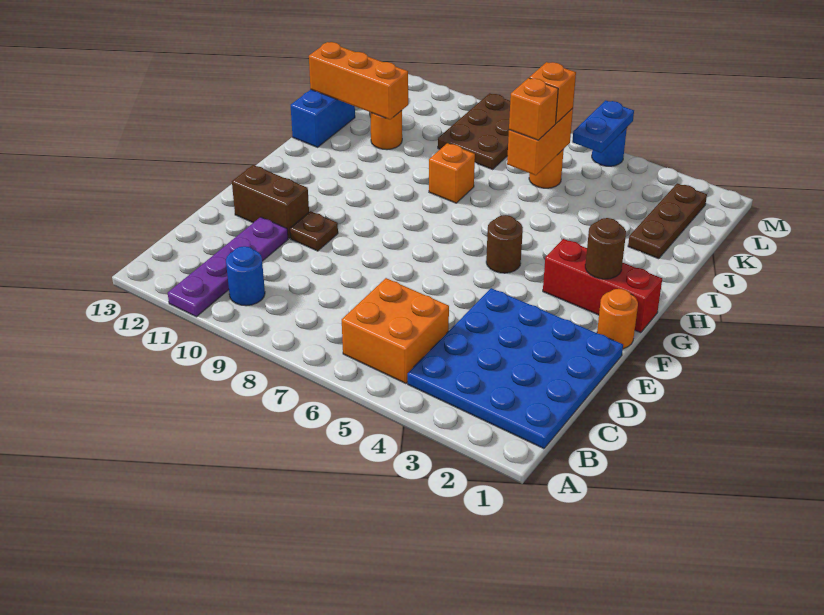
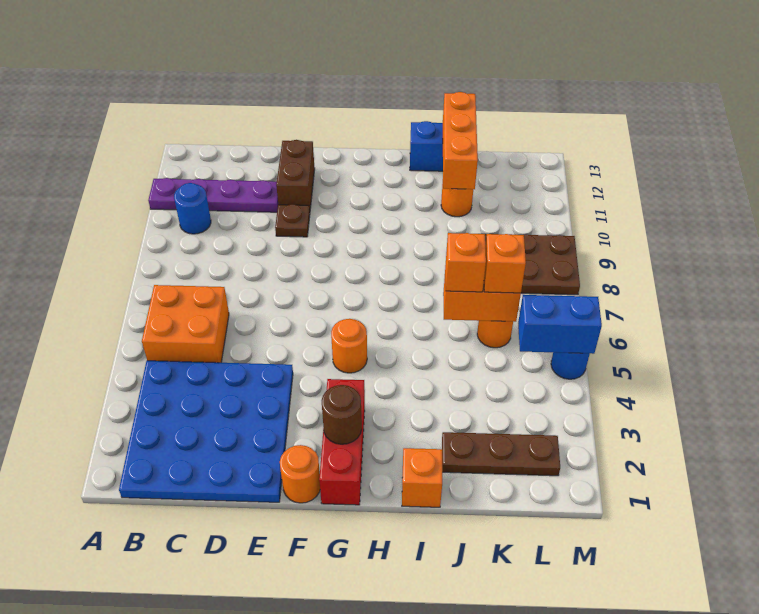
brown round brick G5 level 1 -> orange round brick G5 level 1
orange brick I8 level 1 -> orange brick I1 level 1
blue plate L5:M5 level 2 -> blue brick L5:M5 level 2

